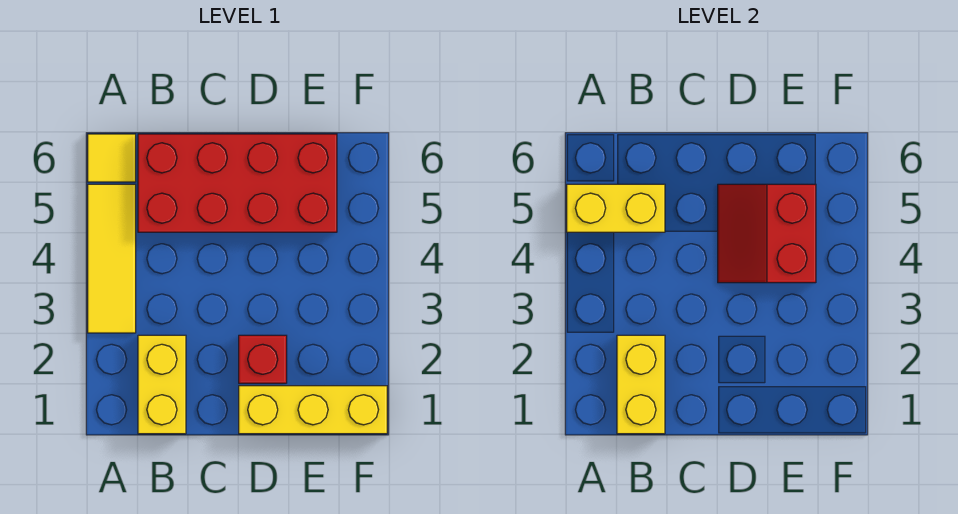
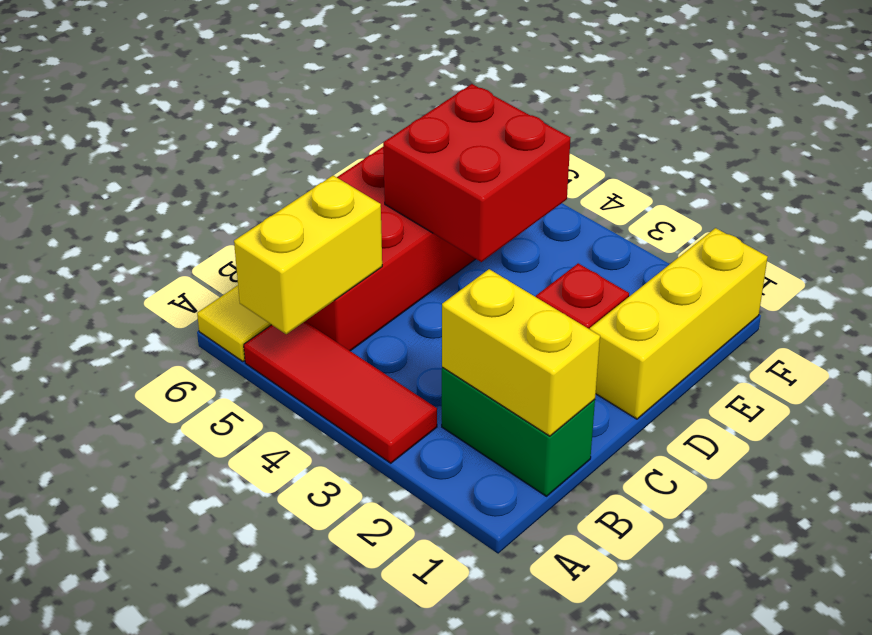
yellow tile A3:A5 level 1 -> red tile A3:A5 level 1
yellow brick B1:B2 level 1 -> green brick B1:B2 level 1
red slope D4:E5 level 2 top E -> red brick D4:E5 level 2

